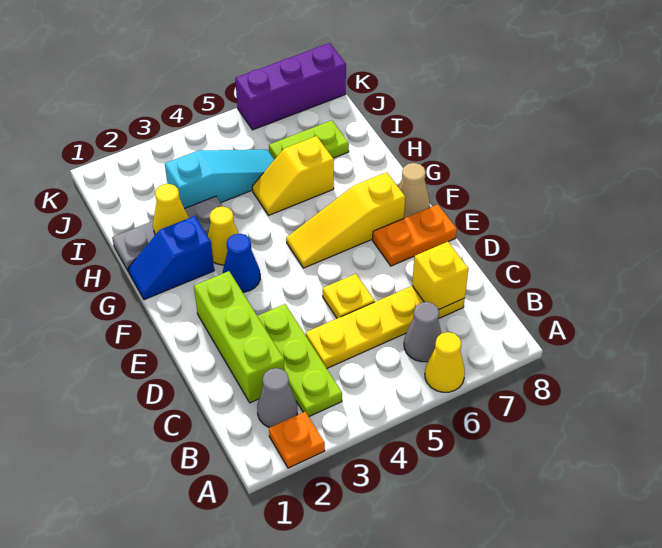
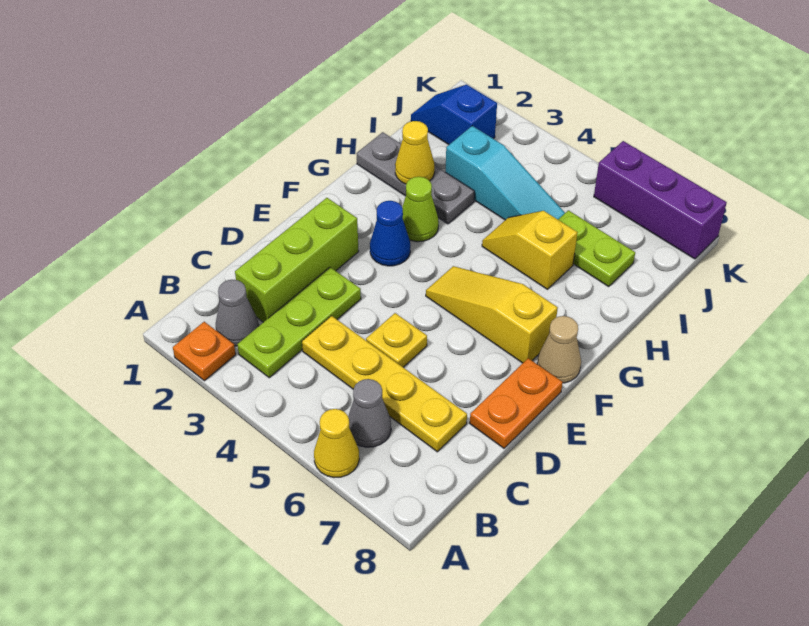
yellow brick C7 level 2 -> none
orange plate E7:E8 level 1 -> orange plate D8:E8 level 1
blue slope G1:G2 level 1 top 2 -> blue slope J1:J2 level 1 top 2
yellow cone G3 level 1 -> lime cone G3 level 1

